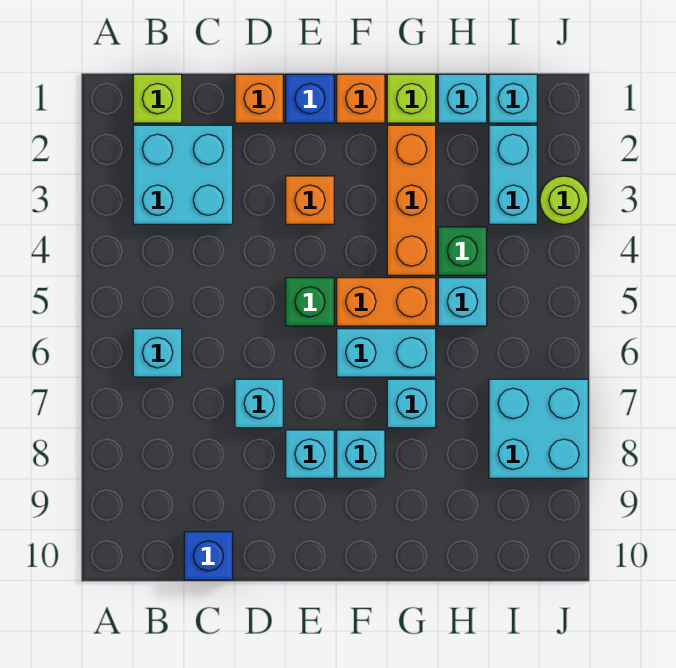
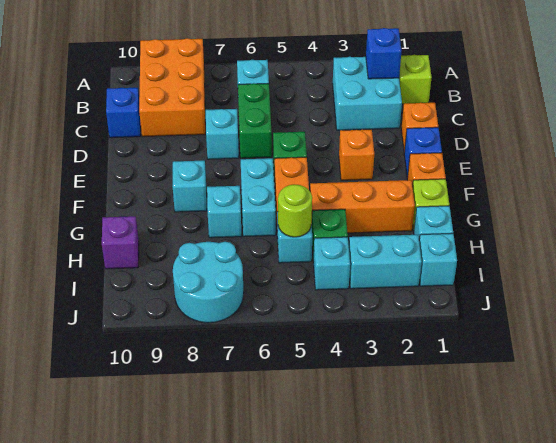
none -> orange brick A8:C9 level 1
none -> blue brick B2 level 2
none -> green brick C6:D6 level 1
cyan brick E8 level 1 -> cyan brick I4 level 1
none -> purple brick H10 level 1
cyan brick I7:J8 level 1 -> cyan round brick I7:J8 level 1
lime round brick J3 level 1 -> lime round brick H5 level 2

